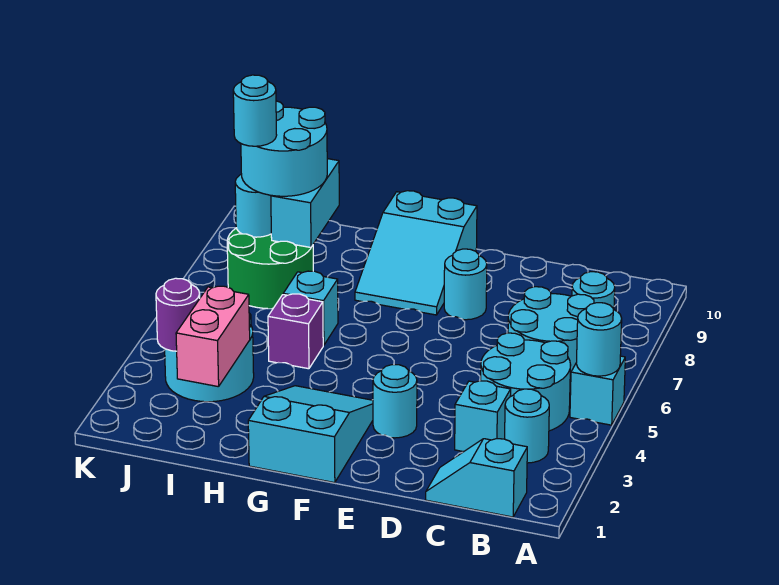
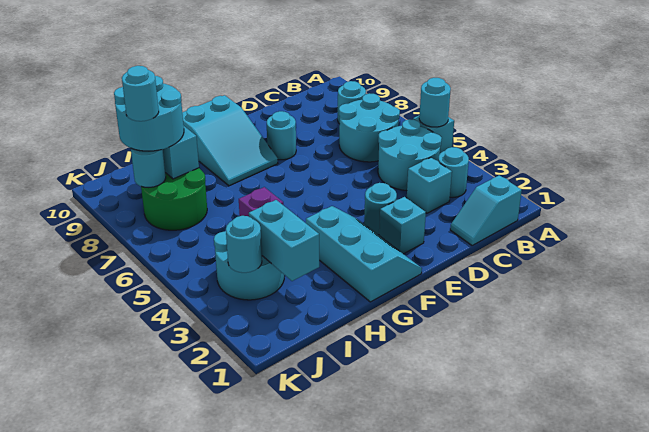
cyan slope F1:G3 level 1 top 1 -> cyan slope F1:G3 level 1 top G
cyan brick H6 level 1 -> cyan brick E2 level 1
pink brick I2:I3 level 2 -> cyan brick I2:I3 level 2
purple round brick J3 level 2 -> cyan round brick J3 level 2

